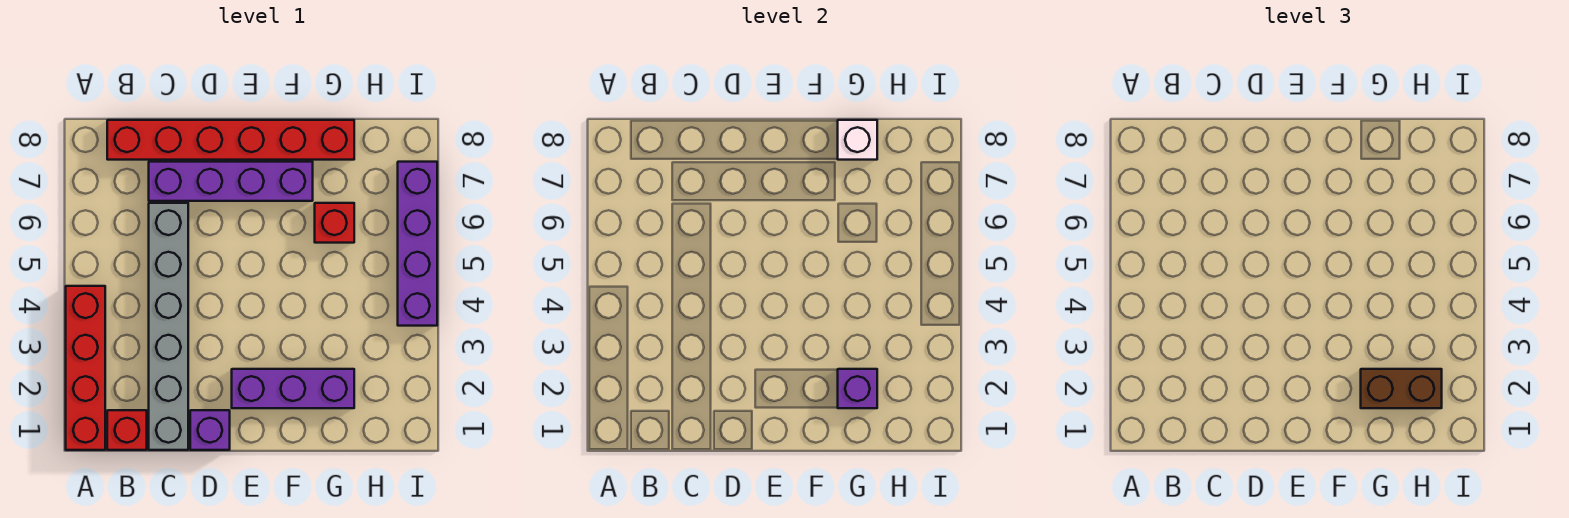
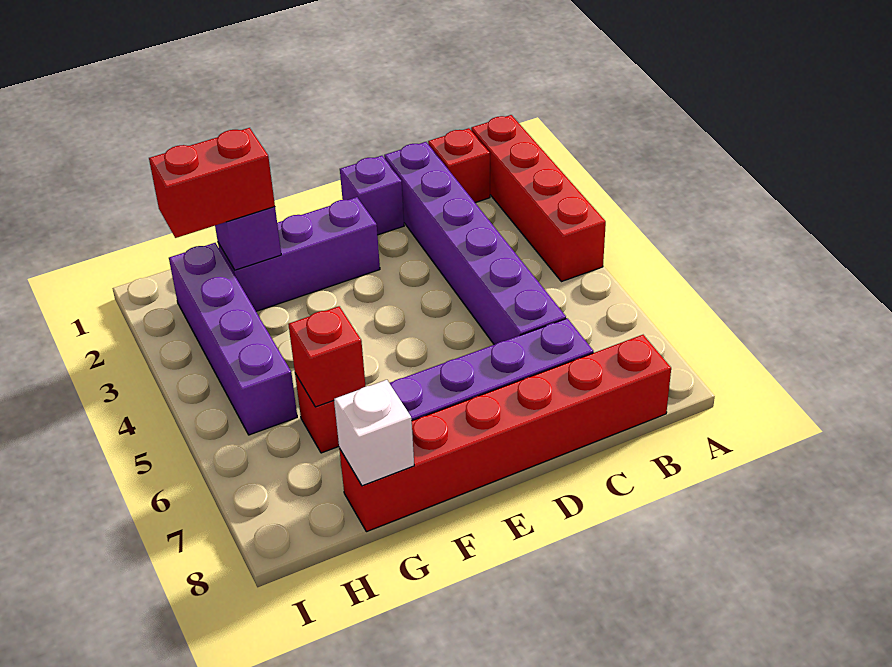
grey brick C1:C6 level 1 -> purple brick C1:C6 level 1
brown brick G2:H2 level 3 -> red brick G2:H2 level 3
none -> red brick G6 level 2
purple brick I4:I7 level 1 -> purple brick H2:H5 level 1

